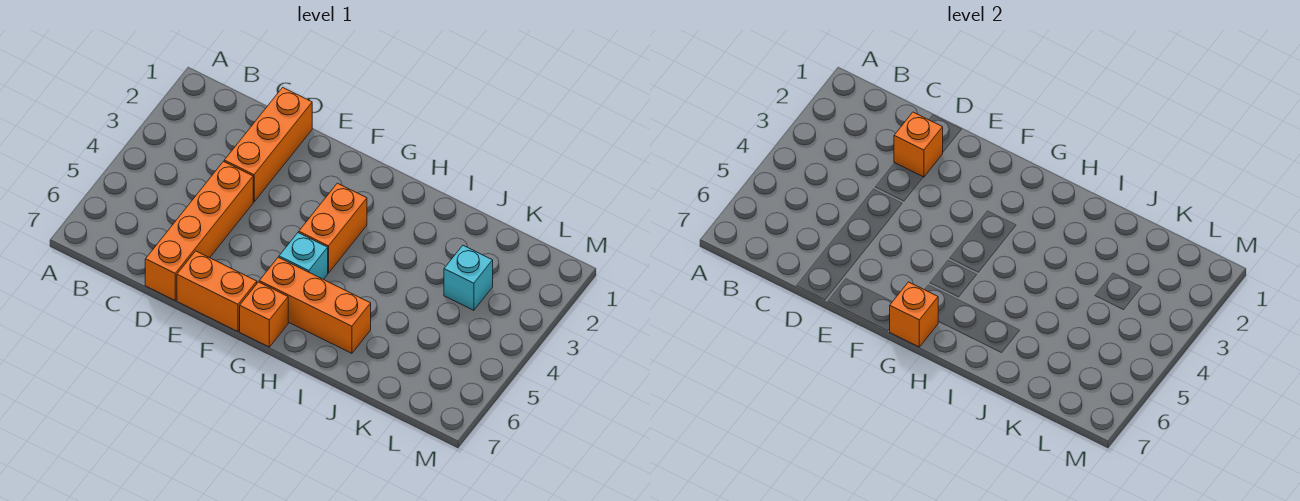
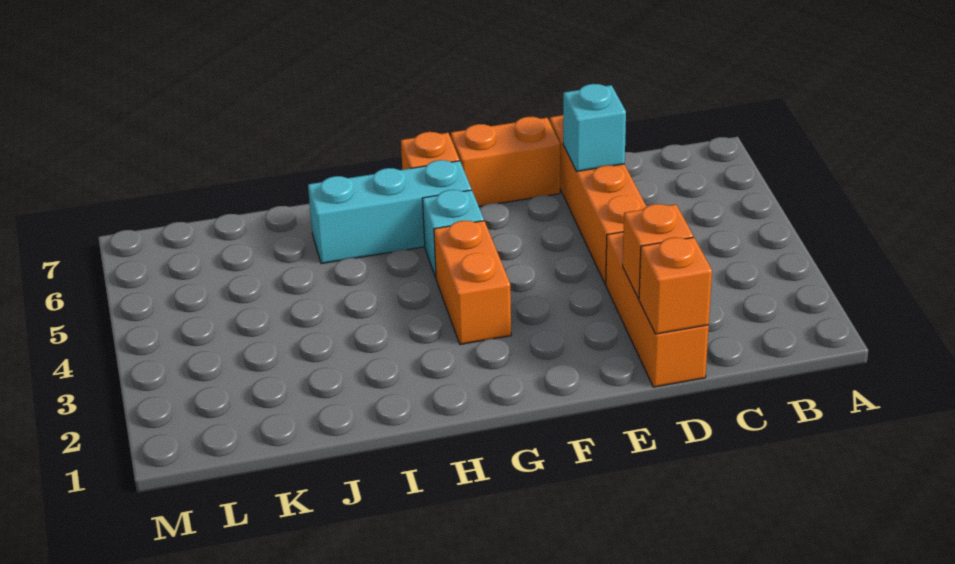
orange brick G6:I6 level 1 -> cyan brick G6:I6 level 1
orange brick G7 level 2 -> orange brick D1 level 2
cyan brick K3 level 1 -> cyan brick D6 level 2

